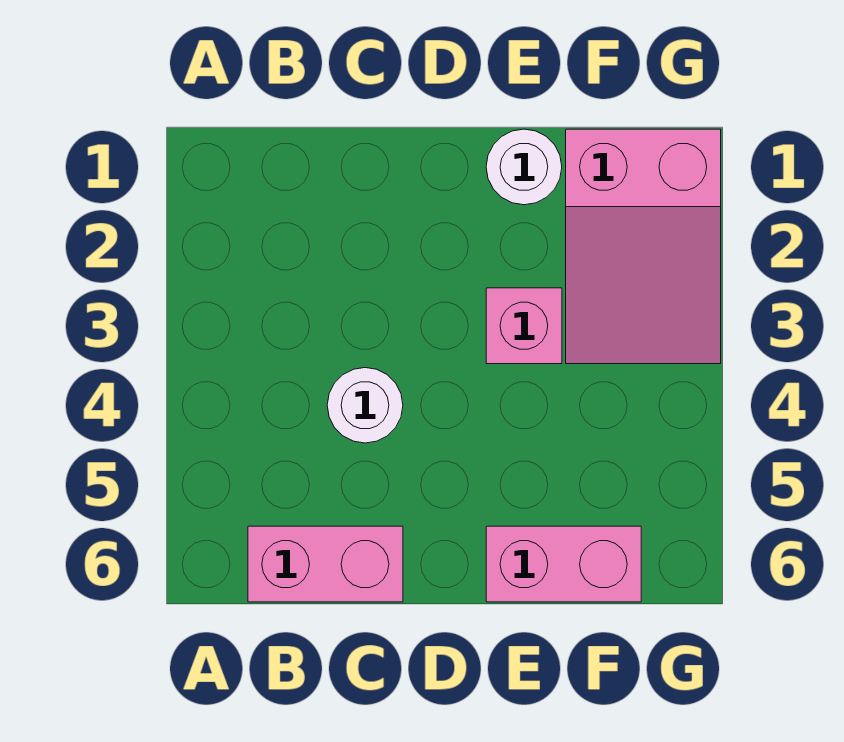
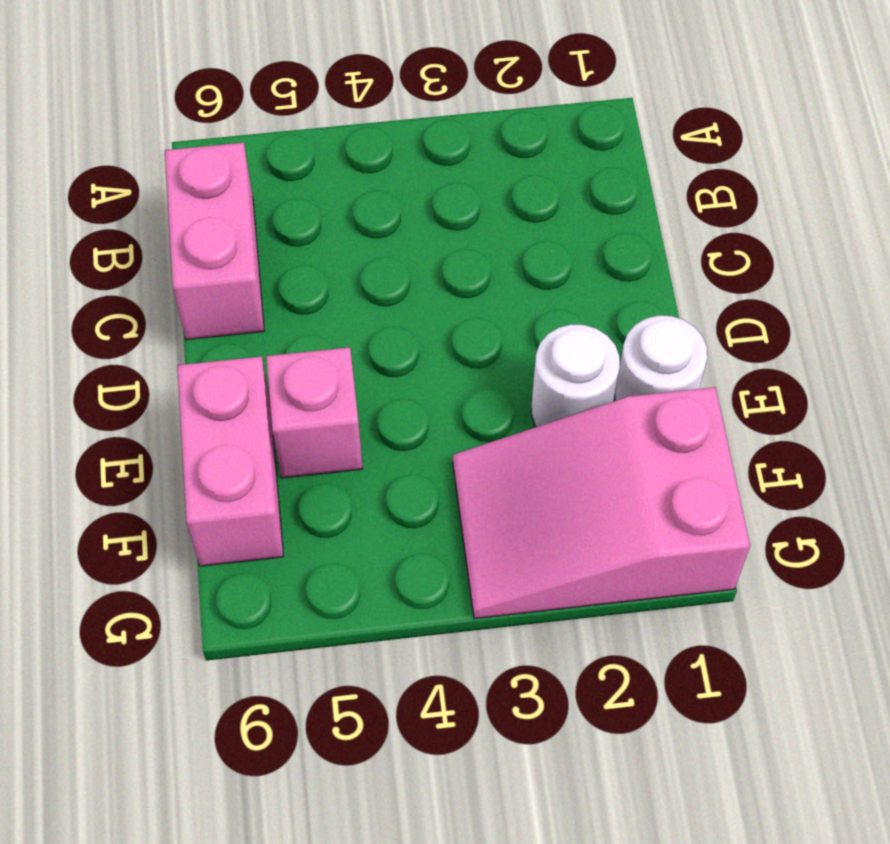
white round brick C4 level 1 -> white round brick E2 level 1
pink brick E3 level 1 -> pink brick E5 level 1

